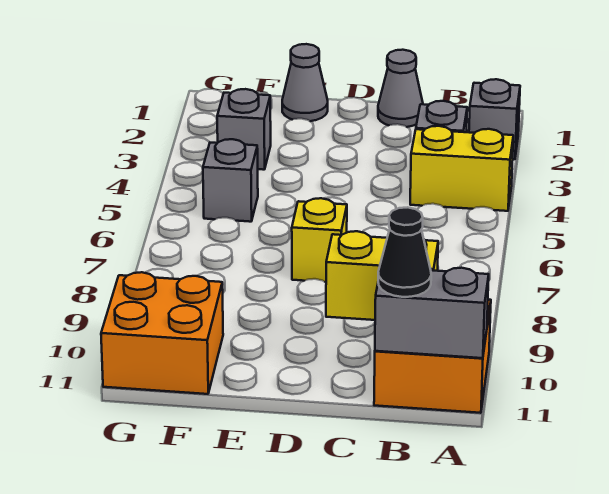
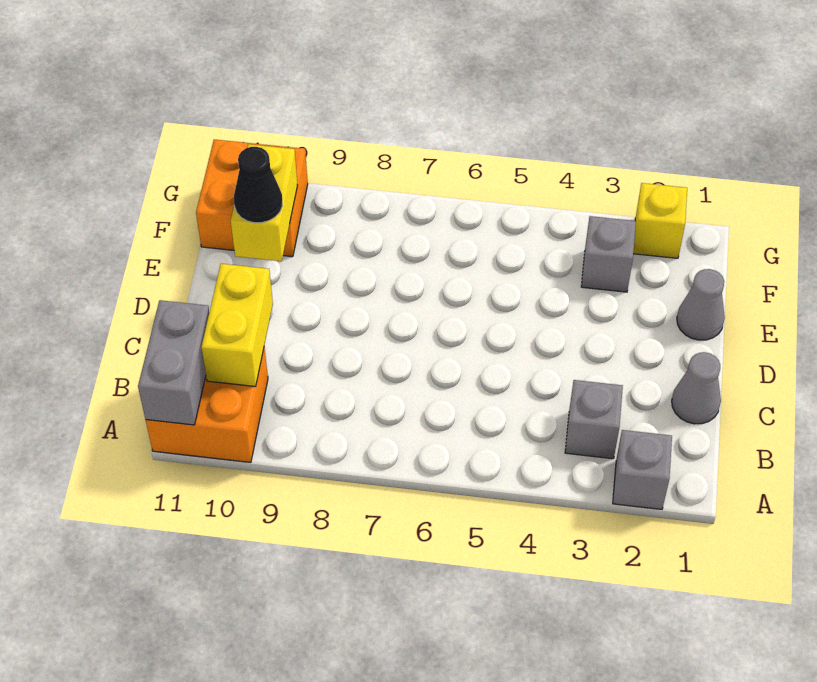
yellow brick A4:B4 level 1 -> yellow brick E10:F10 level 2
black cone B11 level 3 -> black cone E10 level 3
yellow brick D7 level 1 -> yellow brick G2 level 1
grey brick F5 level 1 -> none

